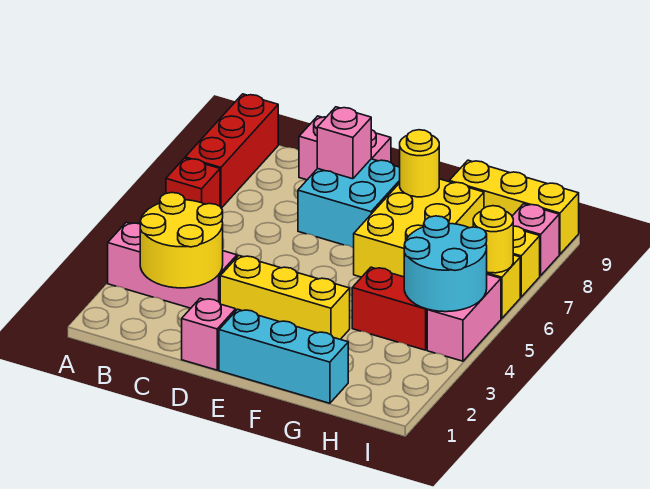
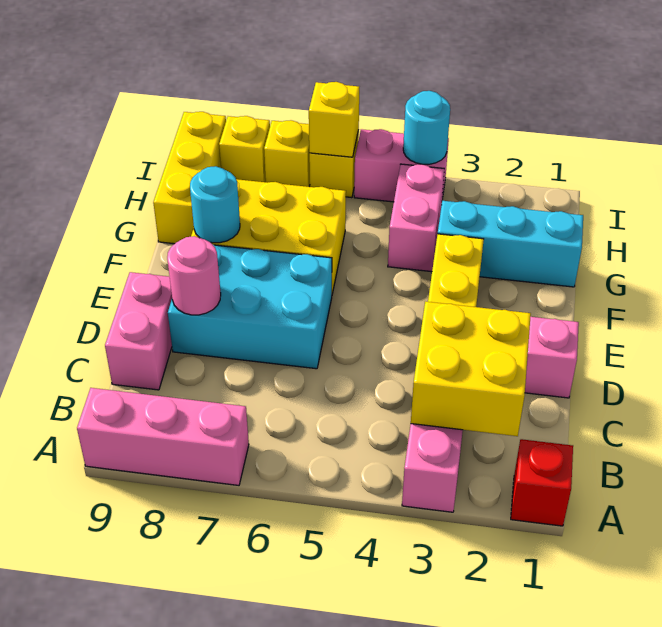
red brick A6 level 1 -> red brick A1 level 1
red brick A7:A9 level 1 -> pink brick A7:A9 level 1
yellow round brick B2:C3 level 2 -> yellow brick B2:C3 level 2
cyan brick D7:E8 level 1 -> cyan brick D6:E8 level 1
pink brick D8 level 2 -> pink round brick D8 level 2
cyan brick E1:G1 level 1 -> cyan brick G1:G3 level 1
yellow round brick F8 level 2 -> cyan round brick F8 level 2
red brick G4:H4 level 1 -> pink brick G4:H4 level 1
cyan round brick H4:I5 level 2 -> cyan round brick I4 level 2
yellow round brick I6 level 2 -> yellow brick I6 level 2
pink brick I8 level 1 -> yellow brick I8 level 1

